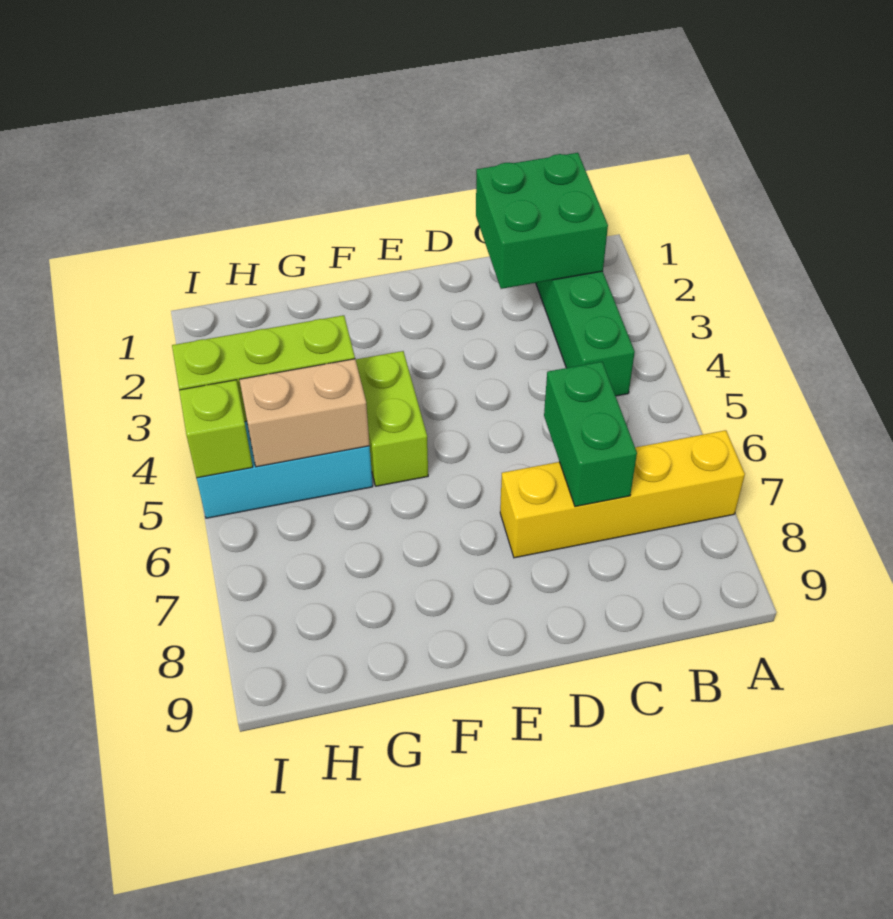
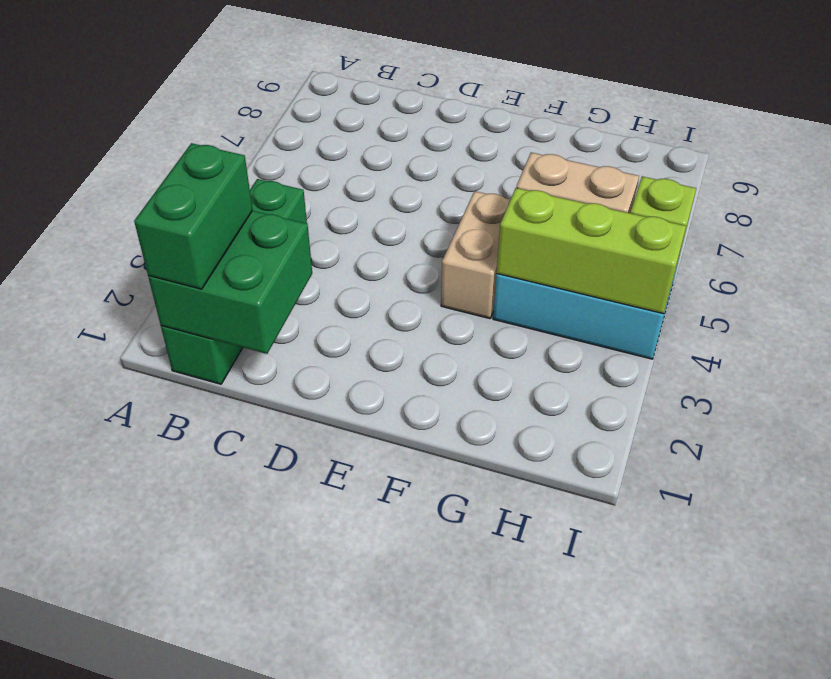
yellow brick A7:D7 level 1 -> none
green brick C6:C7 level 2 -> green brick B1:B2 level 3
lime brick F4:F5 level 1 -> tan brick F4:F5 level 1

